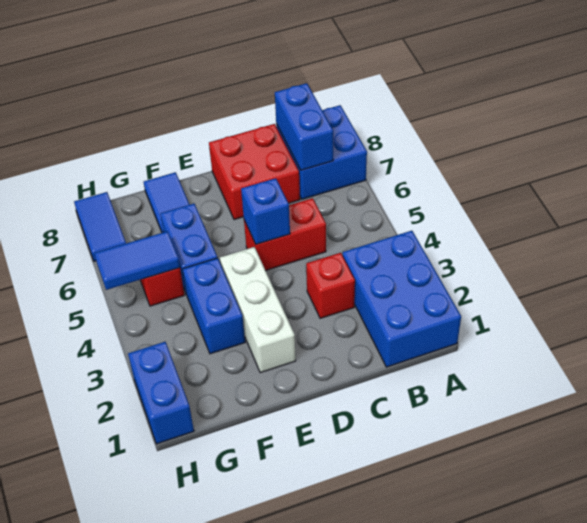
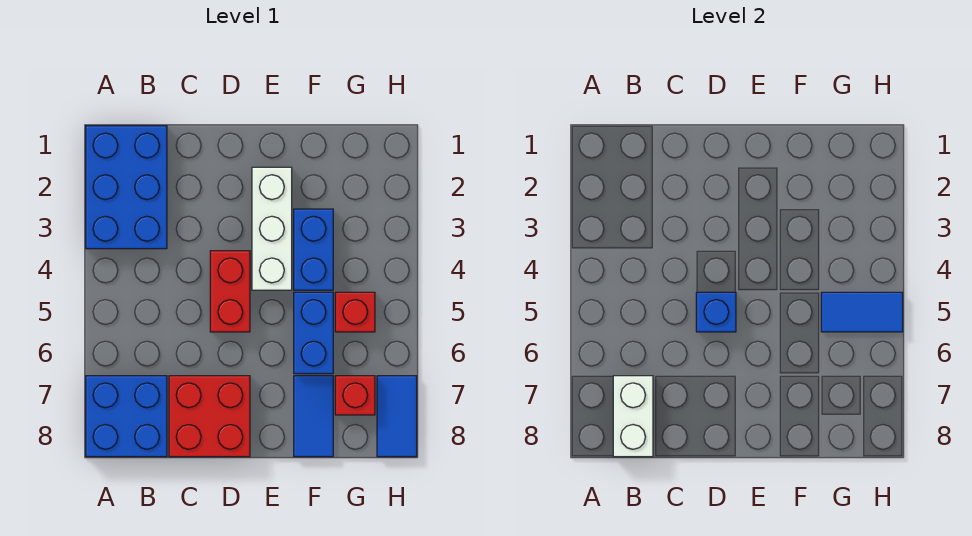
blue brick B7:B8 level 2 -> white brick B7:B8 level 2
red brick C3 level 1 -> red brick G7 level 1
red brick C5:D5 level 1 -> red brick D4:D5 level 1
blue brick H1:H2 level 1 -> none

